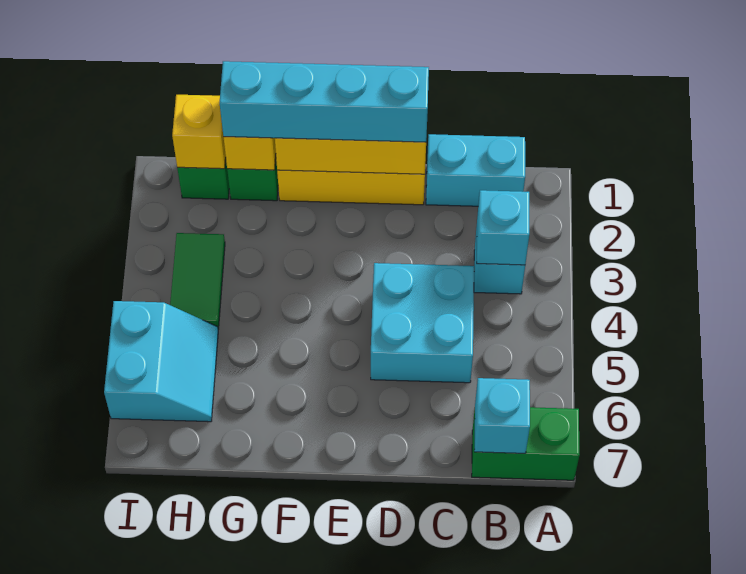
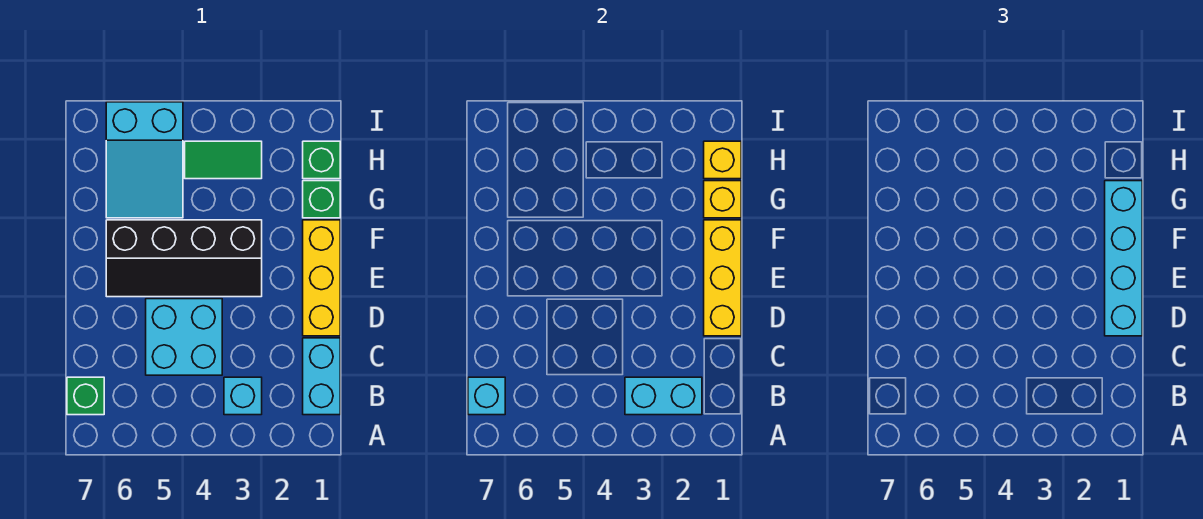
green brick A7:B7 level 1 -> green brick B7 level 1
cyan brick B3 level 2 -> cyan brick B2:B3 level 2
none -> black slope E3:F6 level 1 top F
cyan slope H5:I6 level 1 top I -> cyan slope G5:I6 level 1 top I

